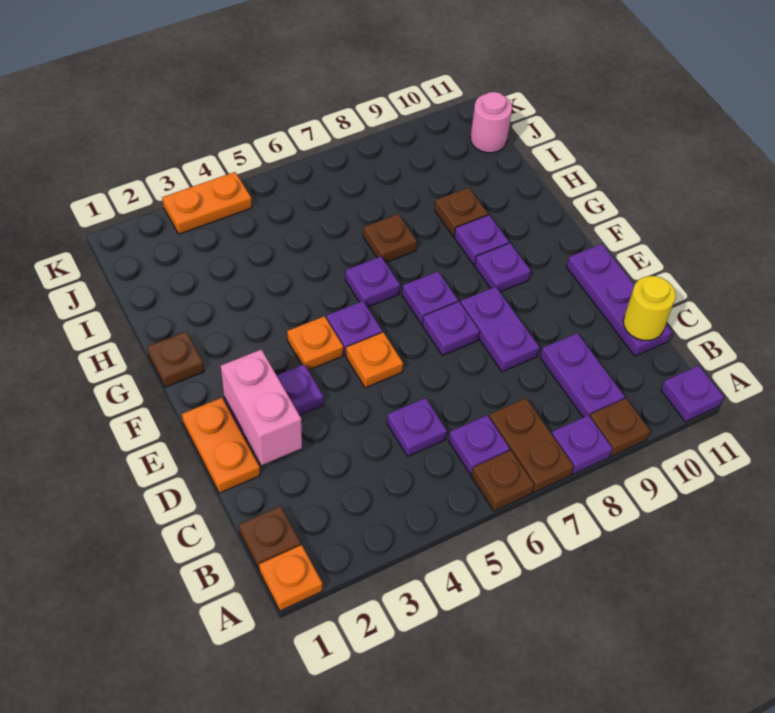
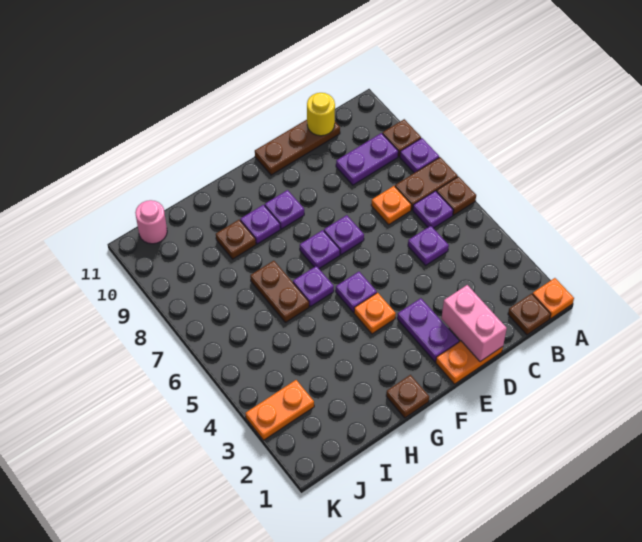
purple plate A11 level 1 -> none
purple plate C11:E11 level 1 -> brown plate C11:E11 level 1
pink brick D2:E2 level 2 -> pink brick D1:D2 level 2
purple plate D8:E8 level 1 -> none
orange plate E5 level 1 -> orange plate C7 level 1
brown plate H7 level 1 -> brown plate H6:H7 level 1
orange plate K3:K4 level 1 -> orange plate J3:K3 level 1

